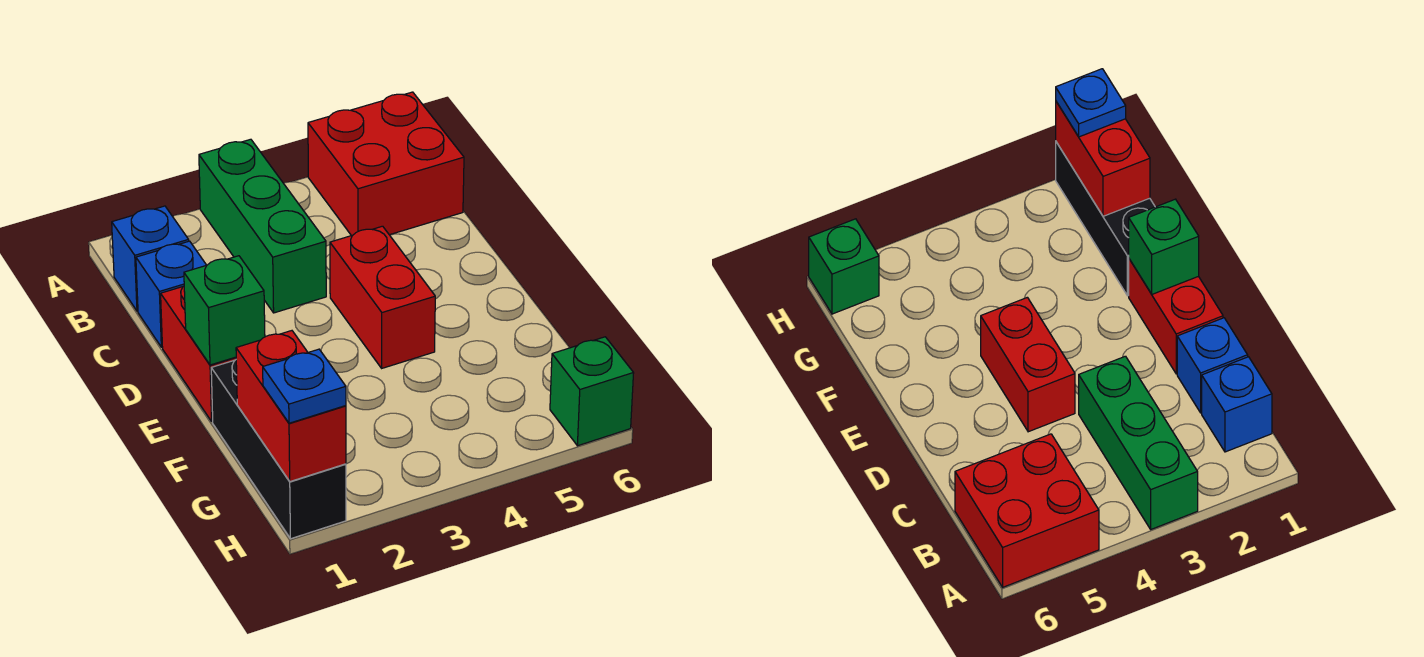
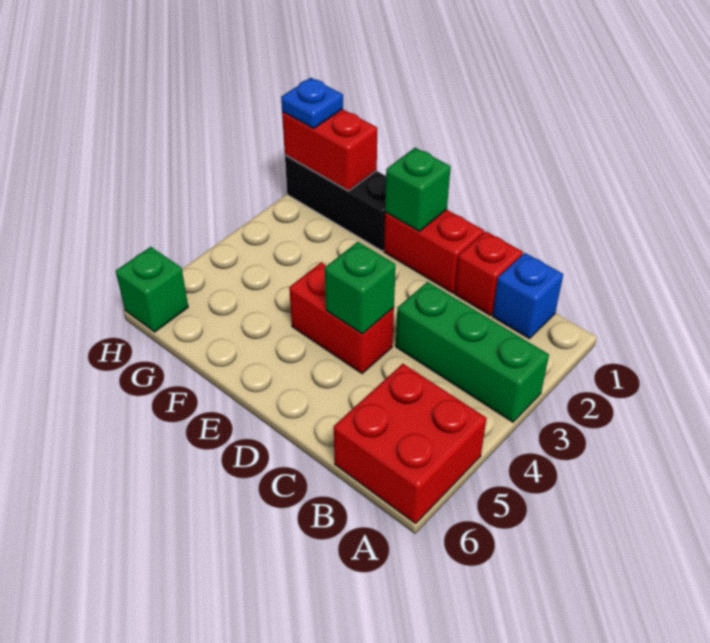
blue brick C1 level 1 -> red brick C1 level 1
none -> green brick D4 level 2

